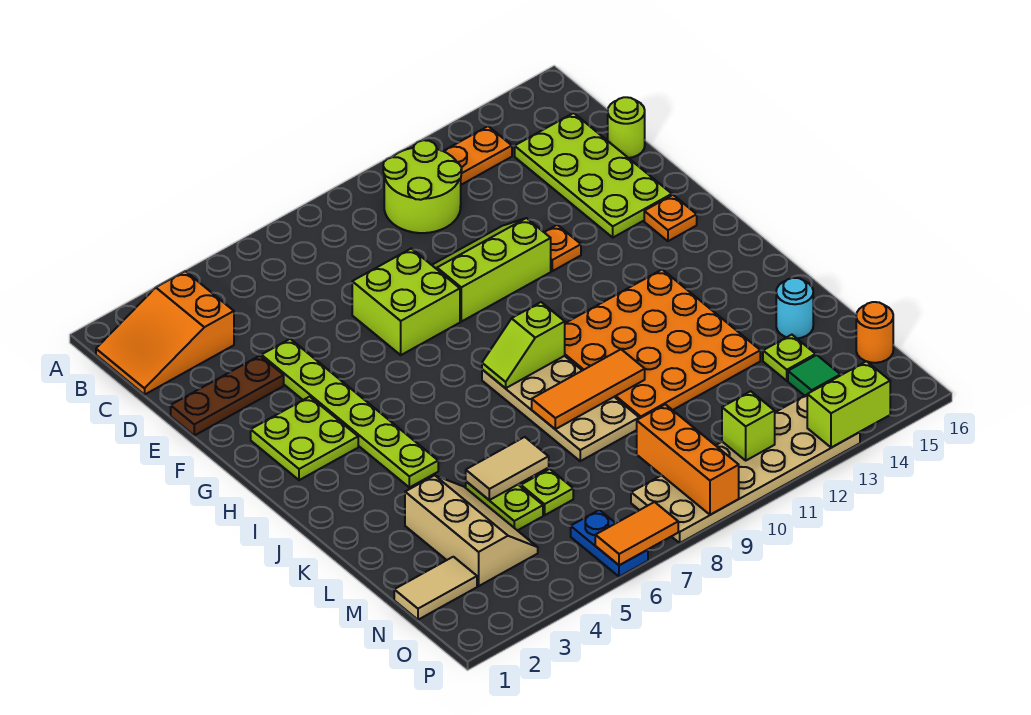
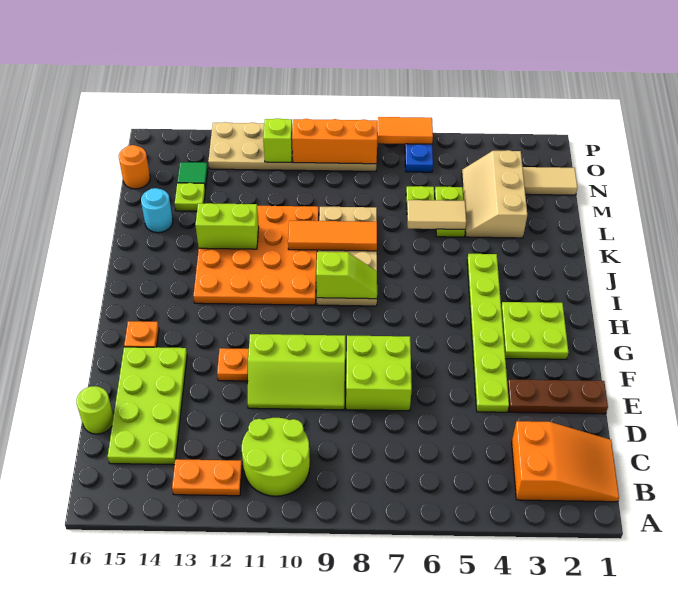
orange brick N9:P9 level 2 -> orange brick O8:O10 level 2
lime brick P13:P14 level 2 -> lime brick K12:K13 level 2

